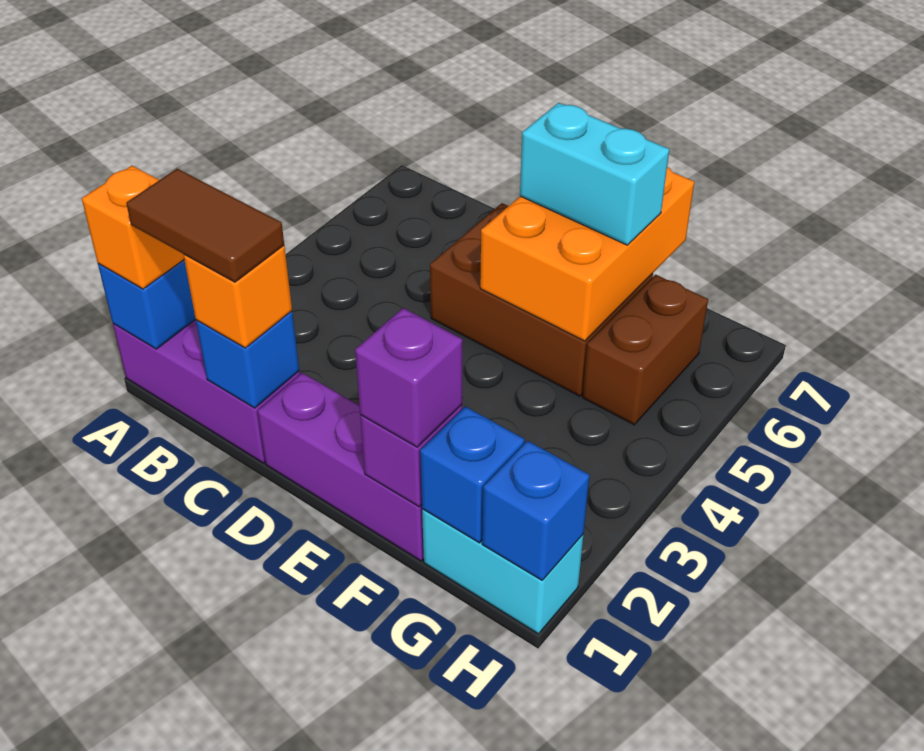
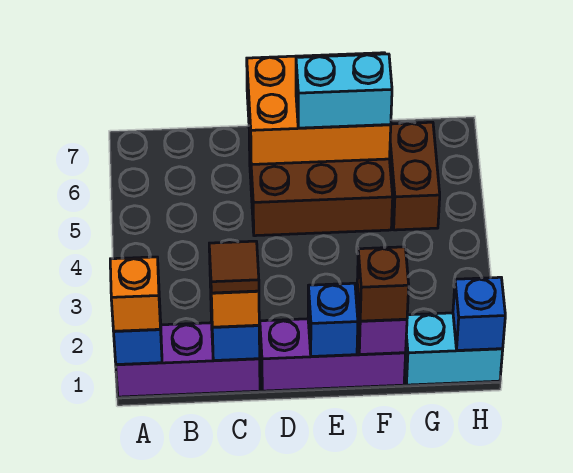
brown tile B1:C1 level 4 -> brown tile C1 level 4
orange brick E5:F7 level 2 -> orange brick D6:F7 level 2
purple brick F1 level 3 -> brown brick F1 level 3
blue brick G1 level 2 -> blue brick E1 level 2

